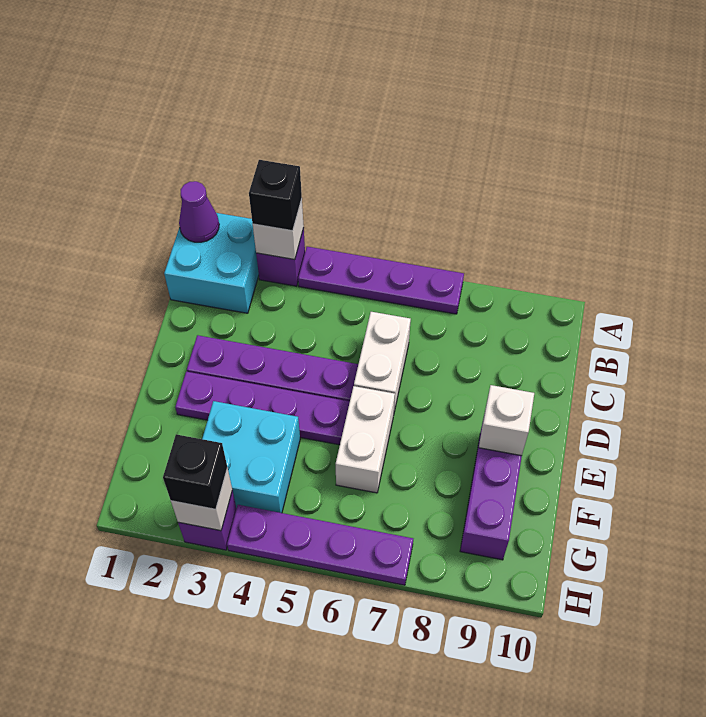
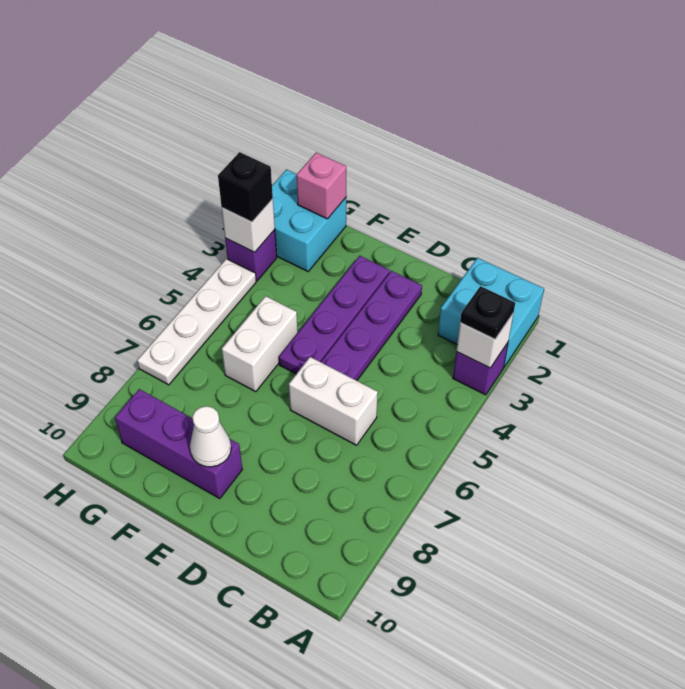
purple cone A1 level 2 -> none
black brick A3 level 3 -> black plate A3 level 3
purple plate A4:A7 level 1 -> none
white brick E6:F6 level 1 -> white brick F5:F6 level 1
white brick E9 level 2 -> white cone E9 level 2
cyan brick F3:G4 level 1 -> cyan brick G1:H2 level 1
none -> pink brick G1 level 2
purple plate H4:H7 level 1 -> white plate H4:H7 level 1

